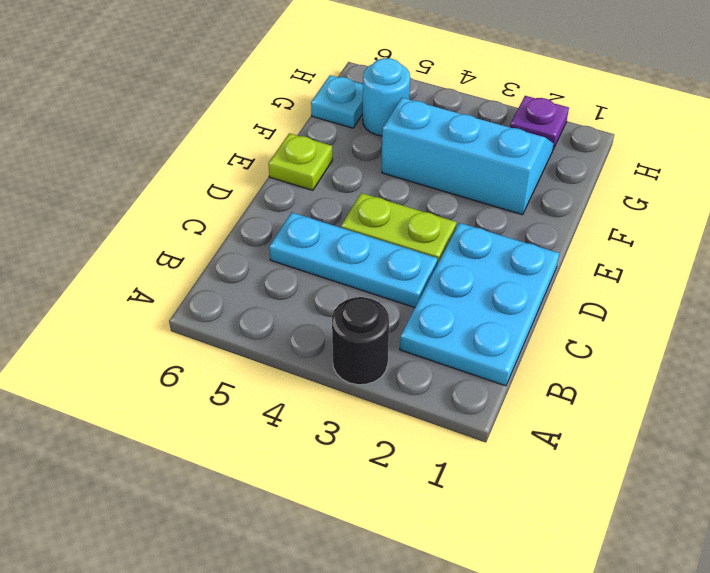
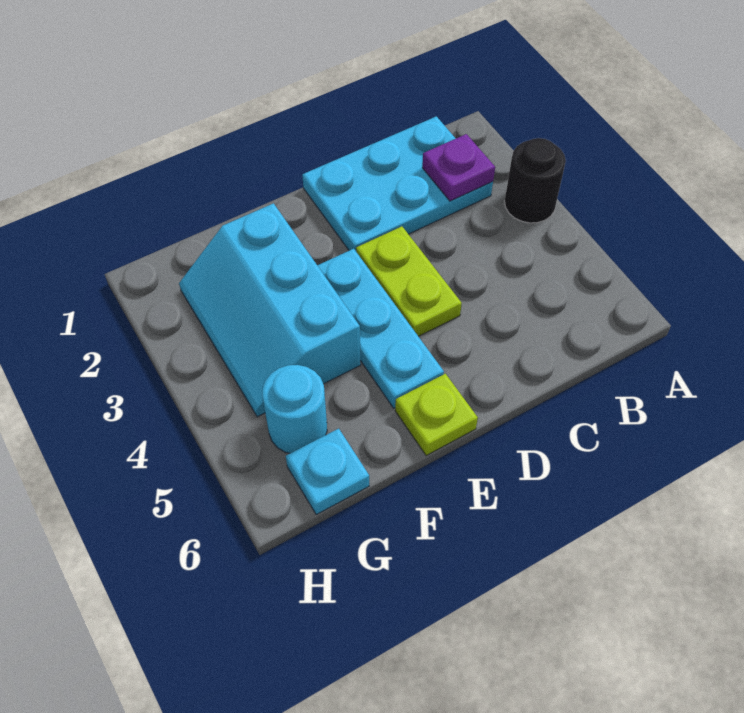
cyan plate C3:C5 level 1 -> cyan plate E3:E5 level 1
purple plate H2 level 1 -> purple plate B2 level 2

